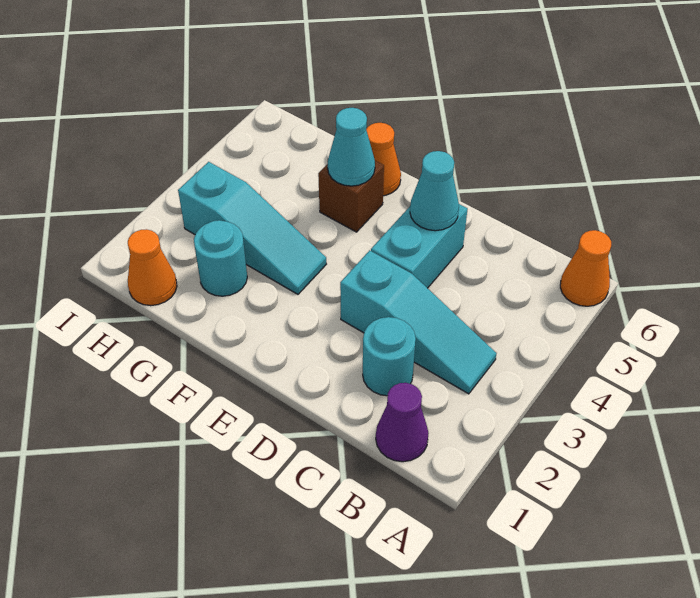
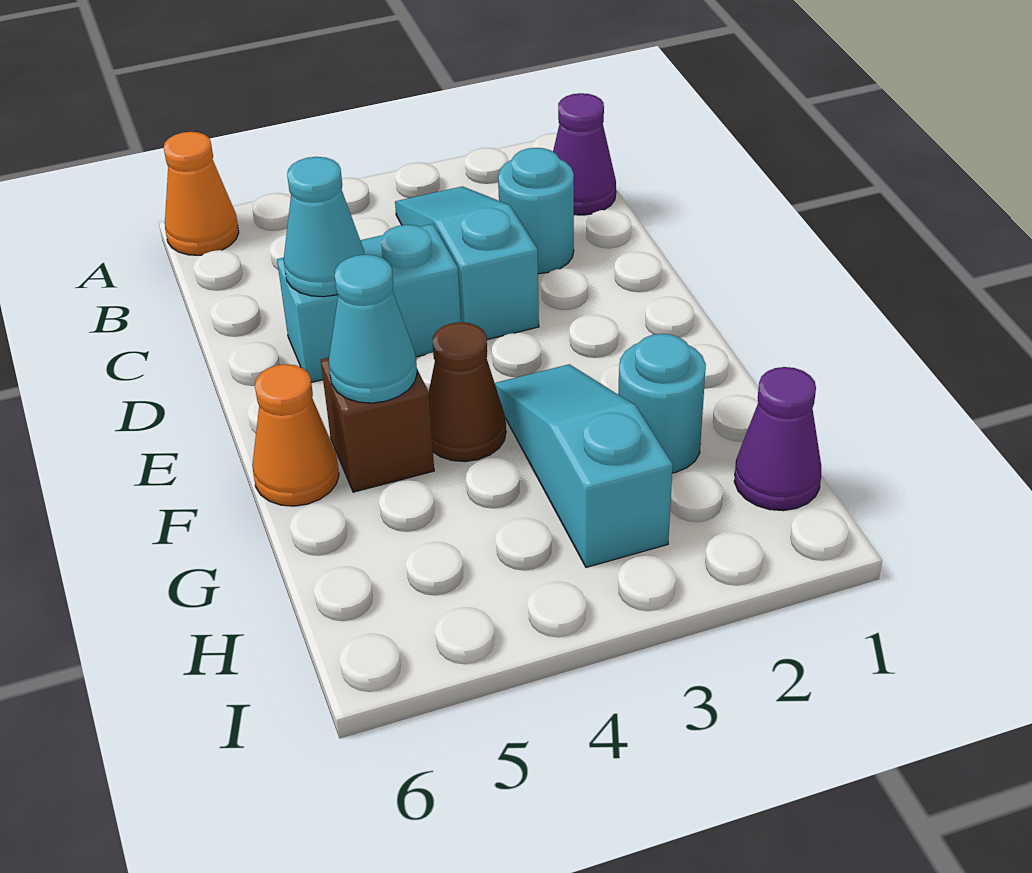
none -> brown cone F4 level 1
orange cone H1 level 1 -> purple cone H1 level 1

